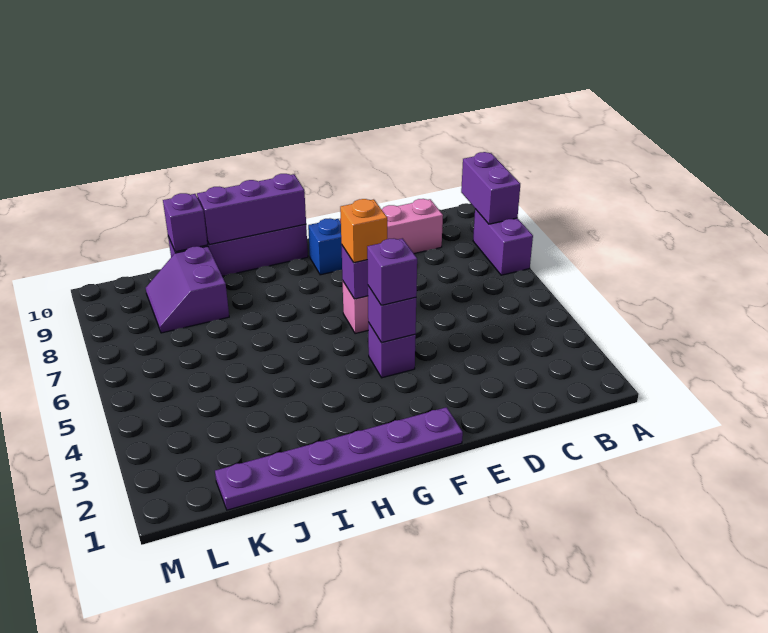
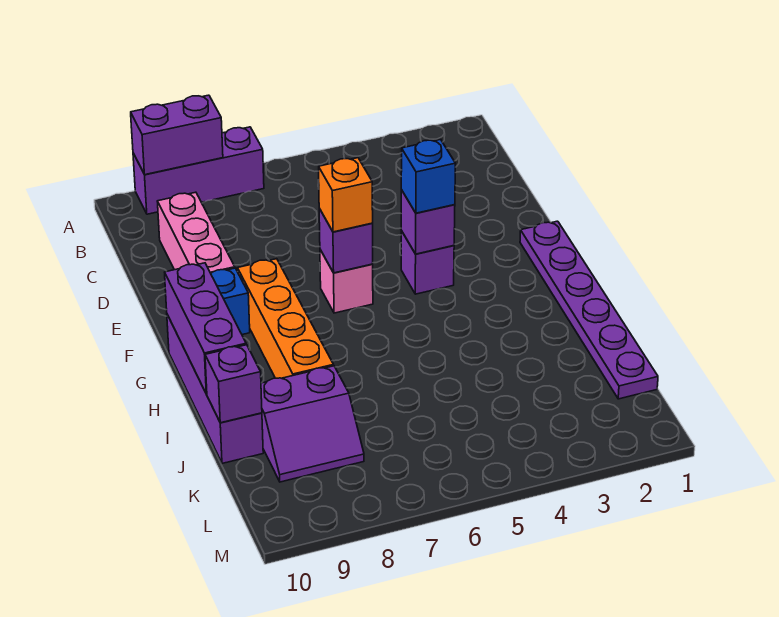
purple brick A7:A8 level 1 -> purple brick A7:A9 level 1
purple brick F4 level 3 -> blue brick F4 level 3
none -> orange brick F8:I8 level 1

